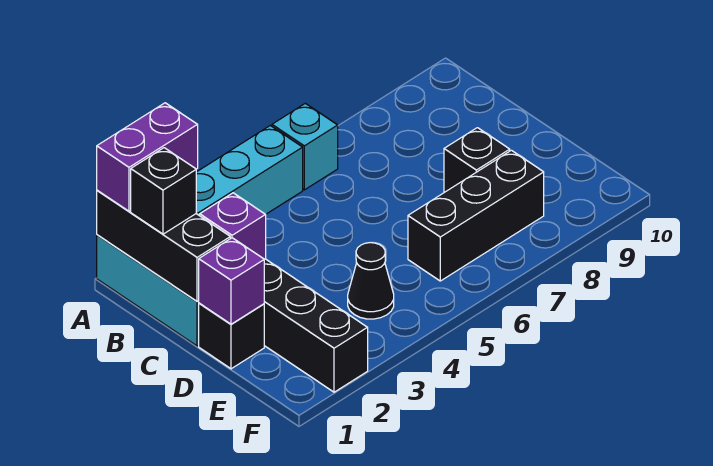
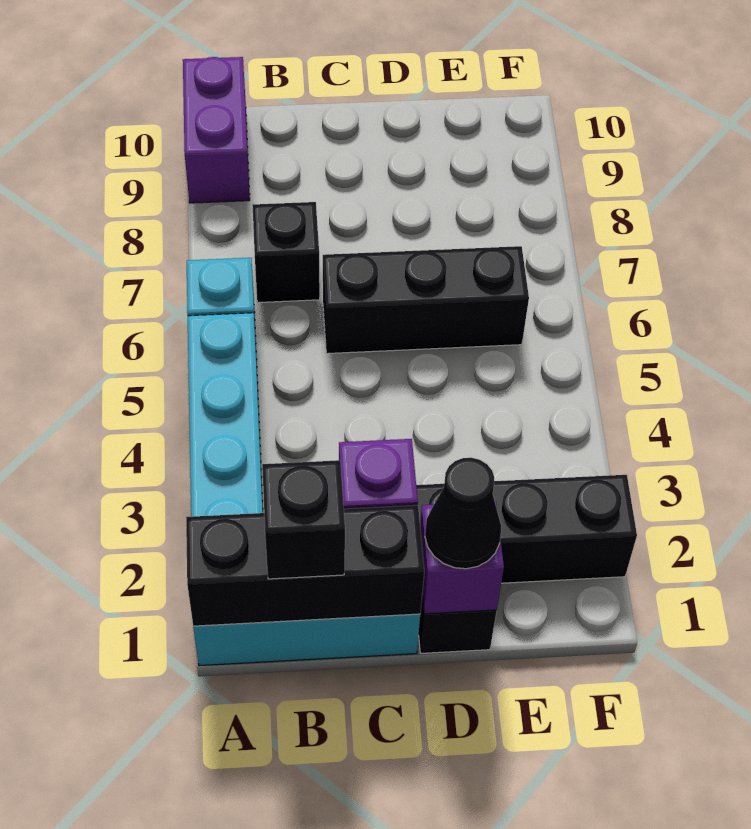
purple brick A1:A2 level 3 -> purple brick A9:A10 level 1
black brick D8 level 1 -> black brick B7 level 1
black cone E4 level 1 -> black cone D1 level 3
black brick E6:E8 level 1 -> black brick C6:E6 level 1

